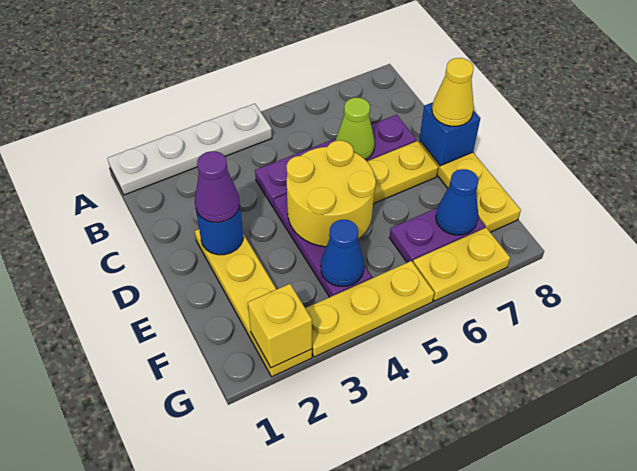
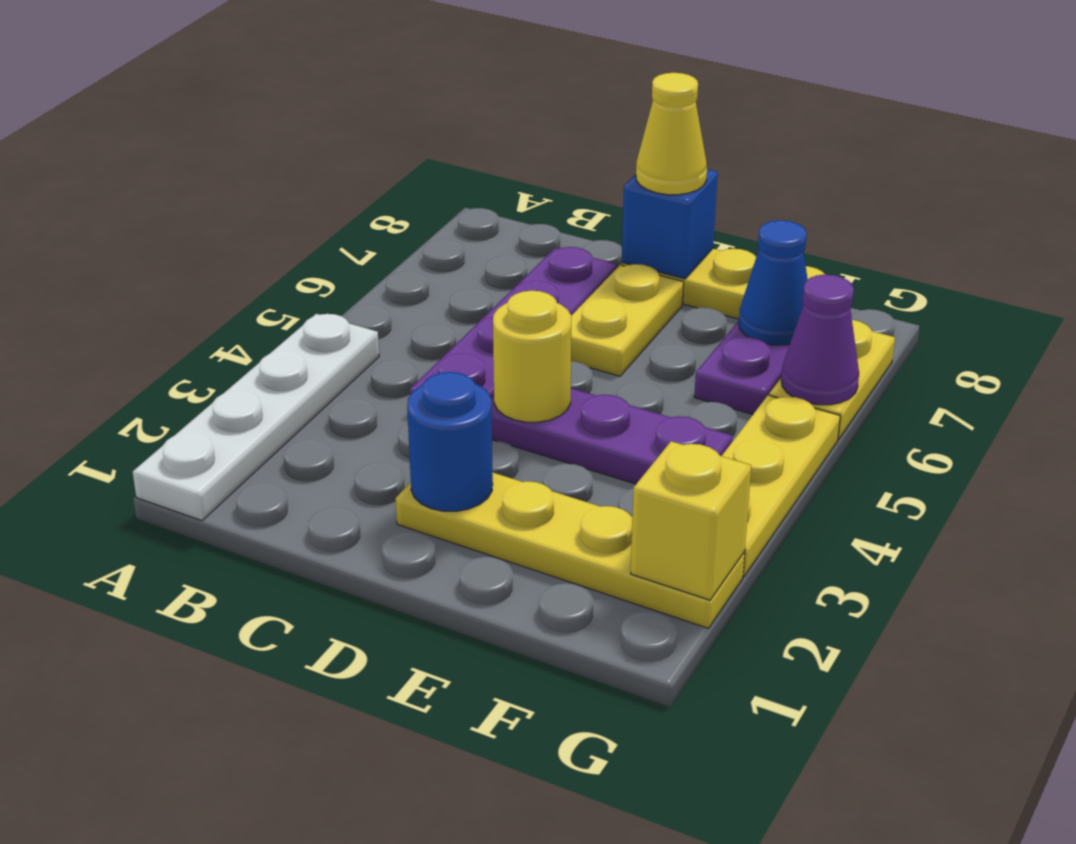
lime cone C6 level 2 -> none
purple cone D2 level 3 -> purple cone G6 level 2
yellow round brick D4:E5 level 2 -> yellow round brick D4 level 2
blue cone F4 level 2 -> none

